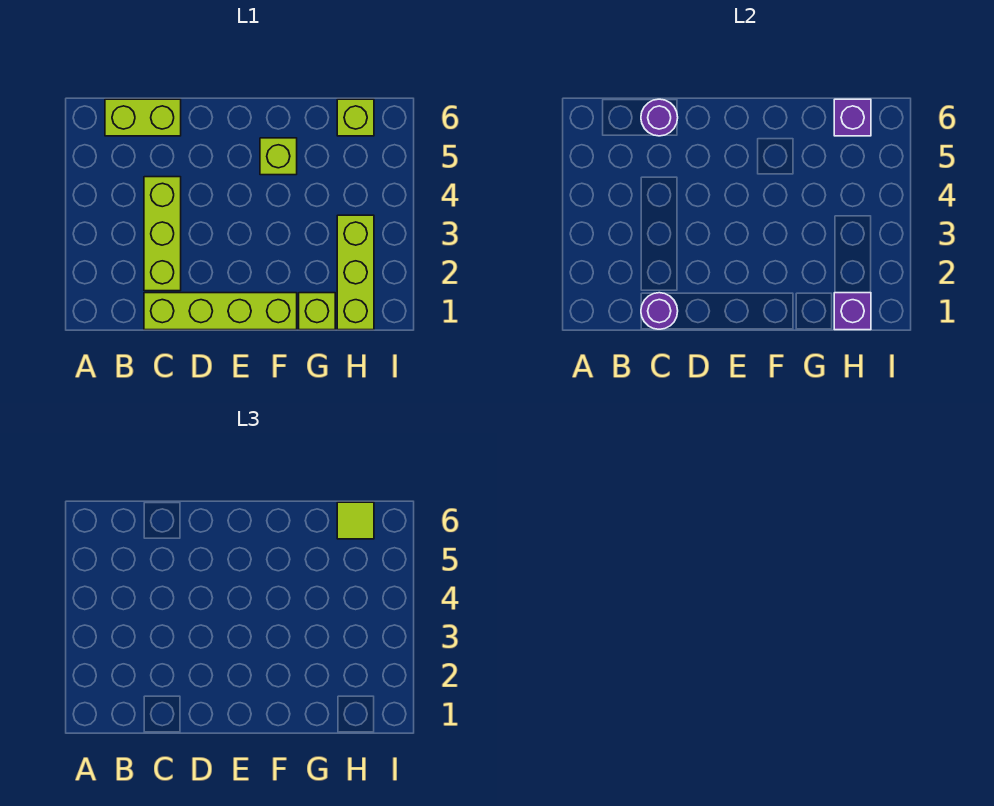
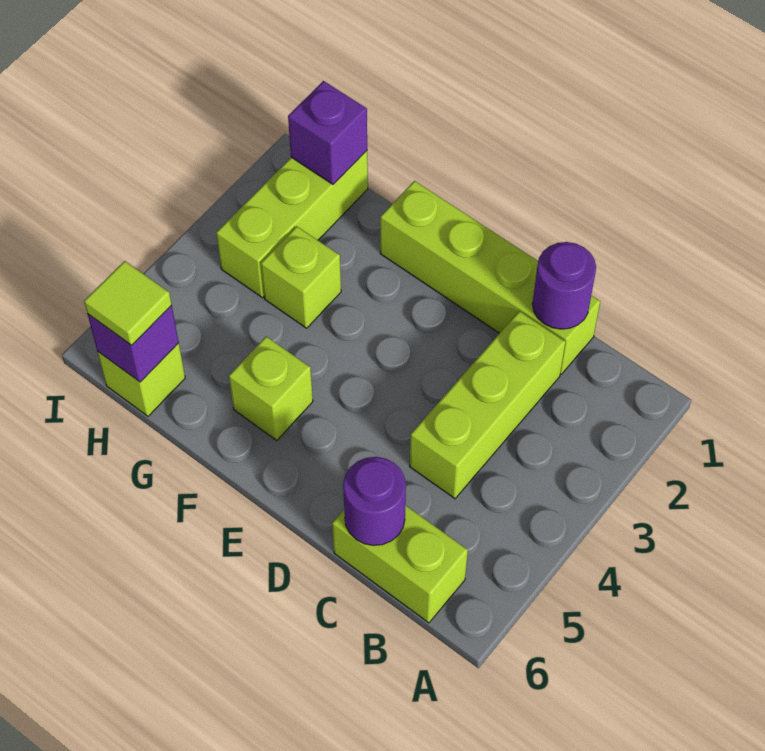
lime brick G1 level 1 -> lime brick G3 level 1

